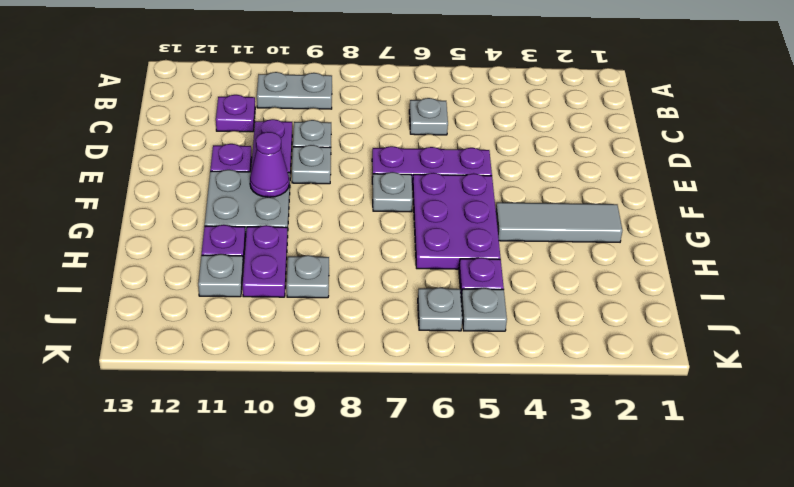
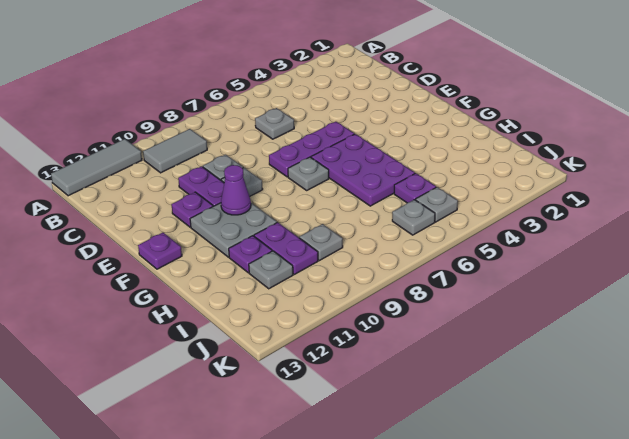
grey plate B9:B10 level 1 -> grey tile B9:B10 level 1
purple plate C11 level 1 -> purple plate F13 level 1
grey tile G2:G4 level 1 -> grey tile A11:A13 level 1

